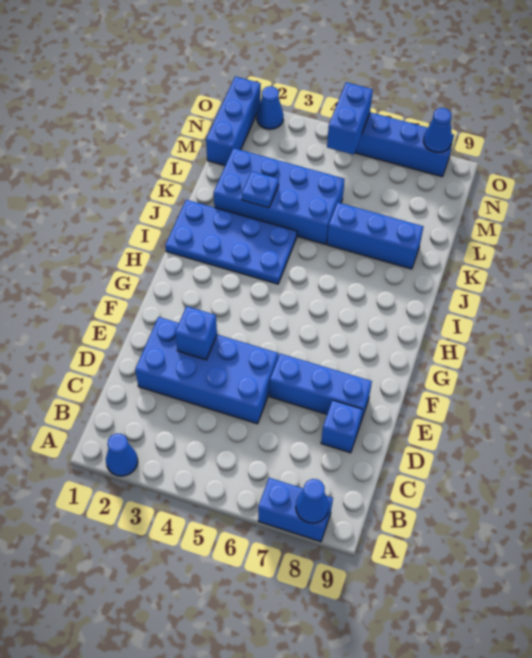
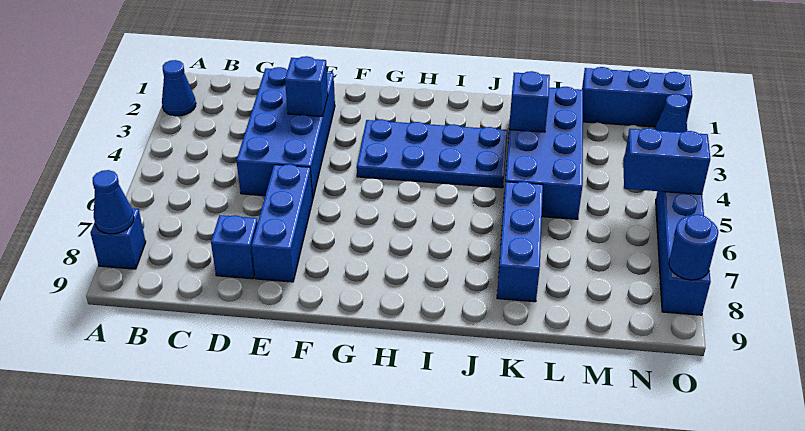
blue brick A7:A8 level 1 -> blue brick A8 level 1
blue plate I1:J4 level 1 -> blue plate G3:J4 level 1
blue plate K3 level 2 -> blue brick K3 level 2
blue cone O8 level 2 -> blue round brick O8 level 2

